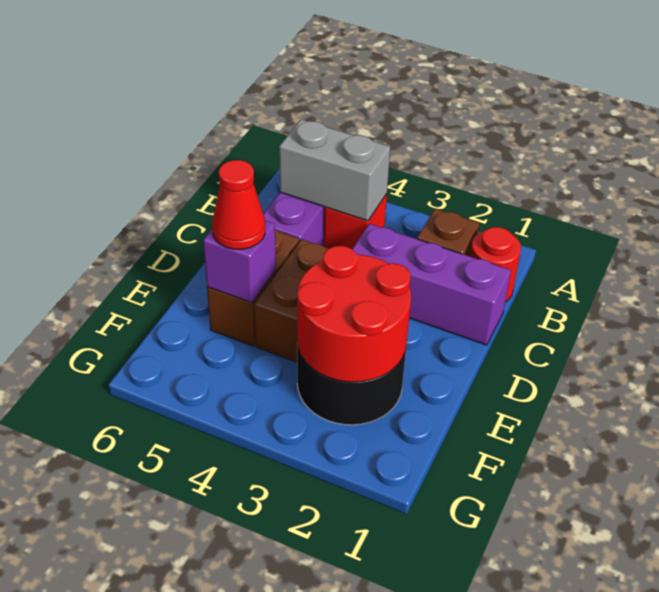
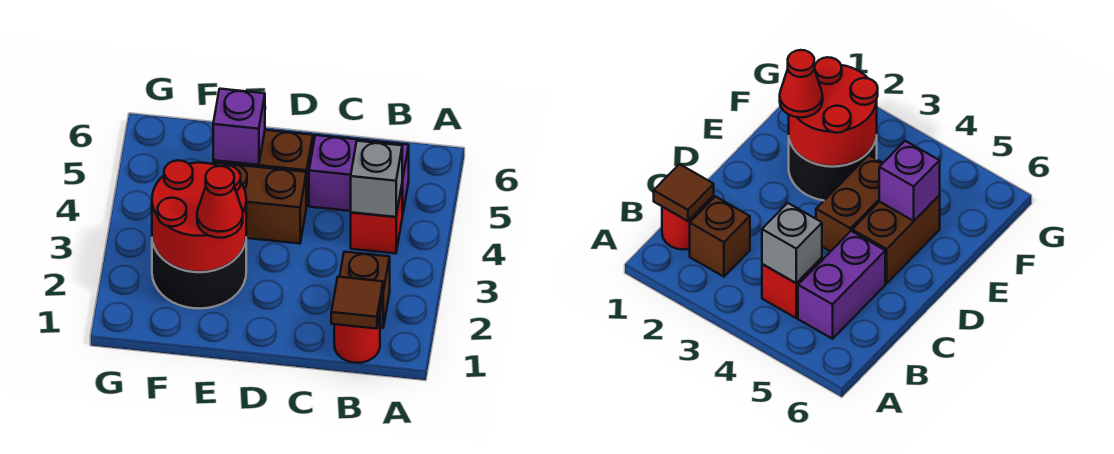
none -> brown tile B1 level 2
grey brick B4:B5 level 2 -> grey brick B4 level 2
purple brick C1:C3 level 1 -> none
red cone E5 level 3 -> red cone E2 level 3

